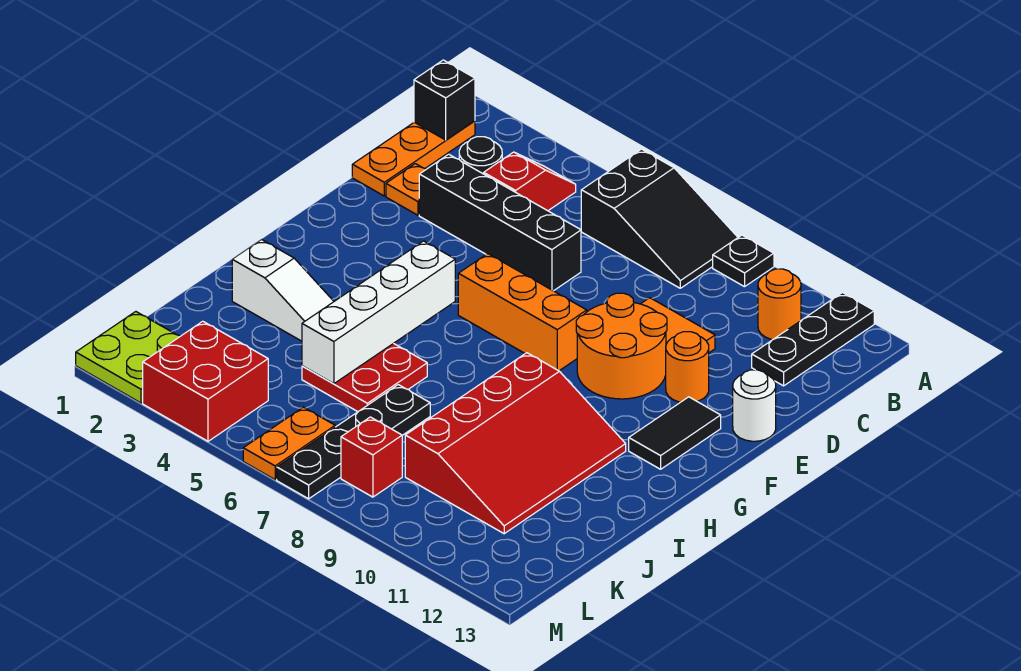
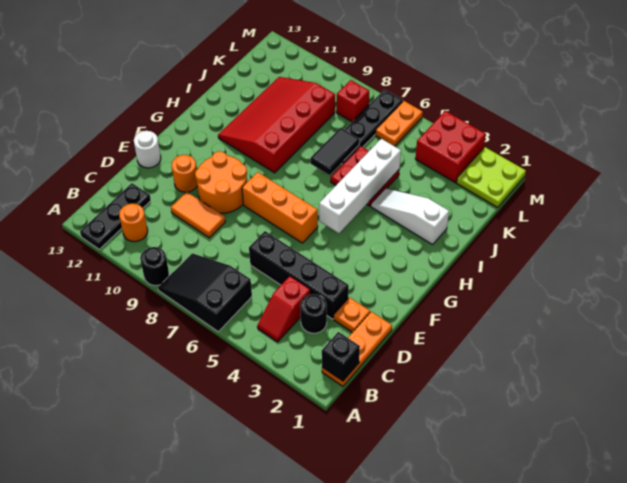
black plate A9 level 1 -> black round brick A9 level 1
black tile F12:G12 level 1 -> black tile I7:J7 level 2

